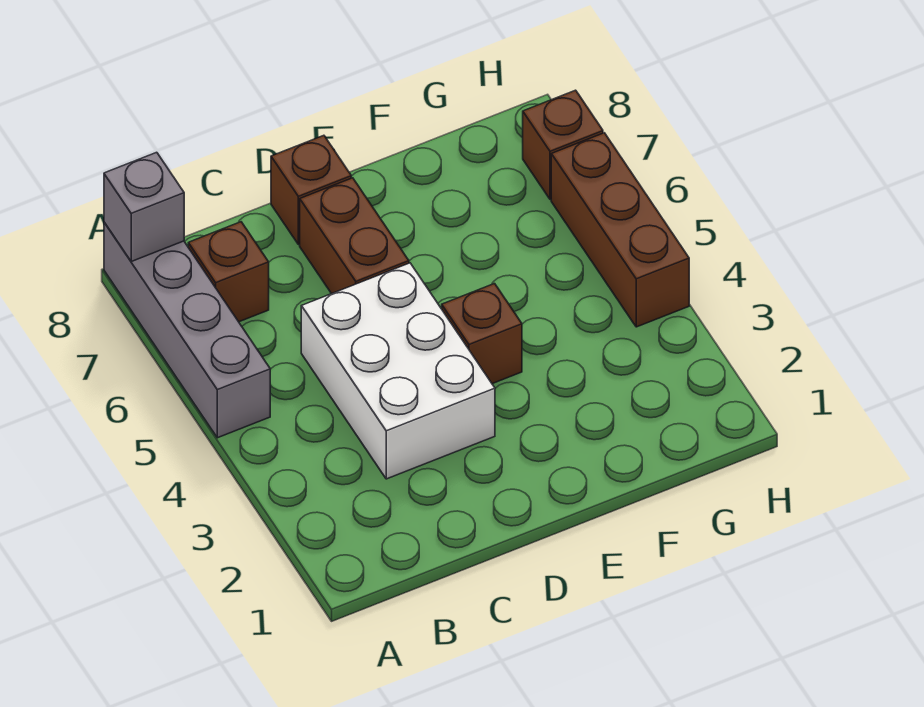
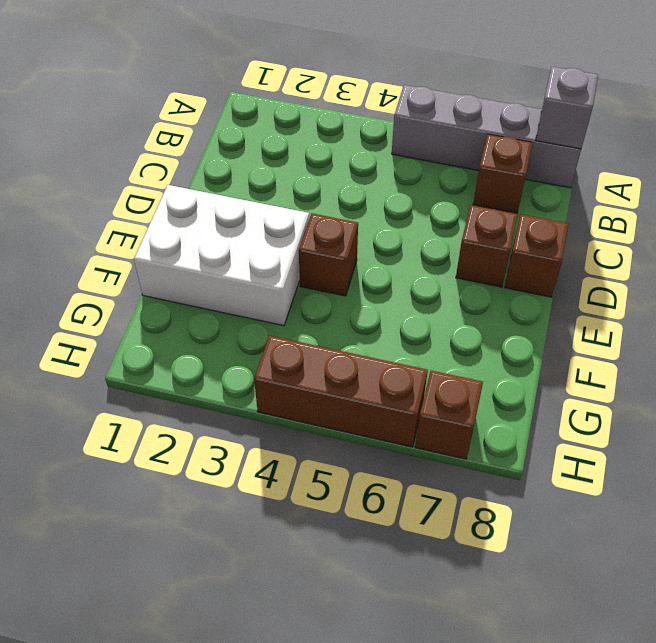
white brick C3:D5 level 1 -> white brick E1:F3 level 1
brown brick D6:D7 level 1 -> brown brick D7 level 1

